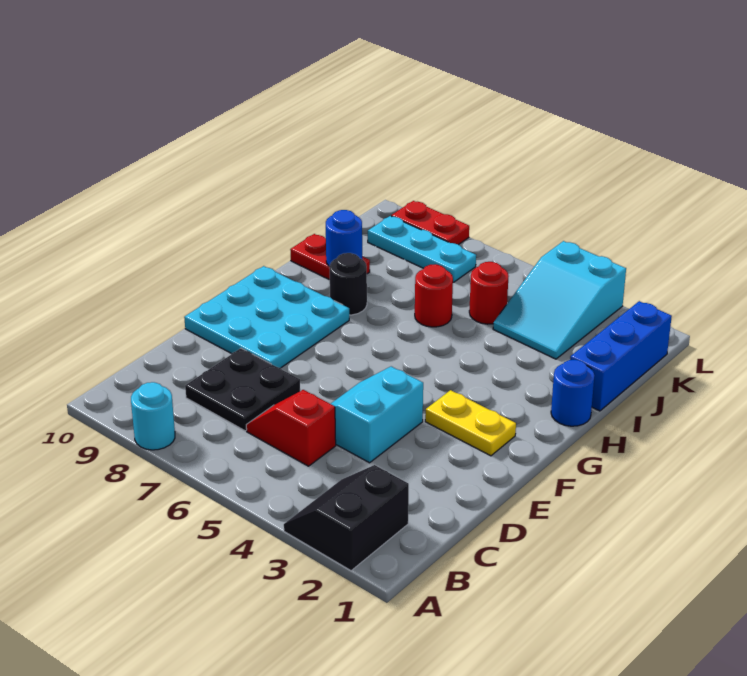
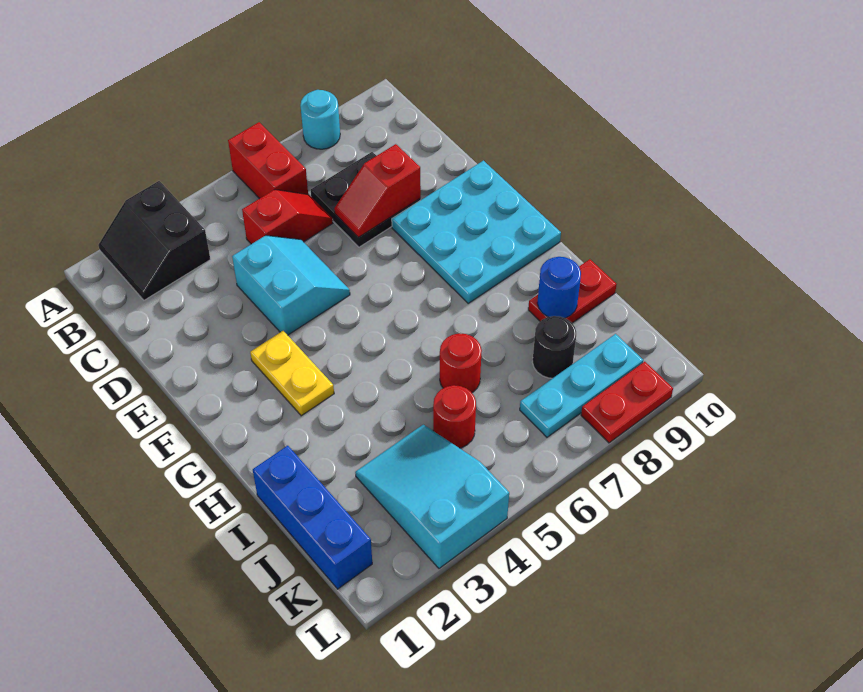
black slope A2:B3 level 1 top 2 -> black slope A2:B3 level 1 top 3
none -> red brick A6:B6 level 1
none -> red slope D7:D8 level 2 top 8
yellow plate F2:F3 level 1 -> yellow plate F3:G3 level 1
blue round brick H1 level 1 -> none
black round brick H8 level 1 -> black round brick J8 level 1

